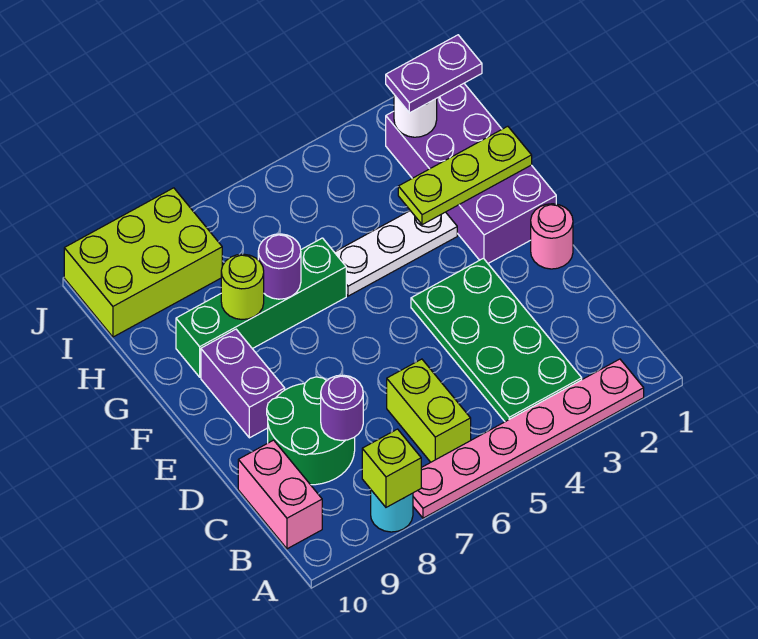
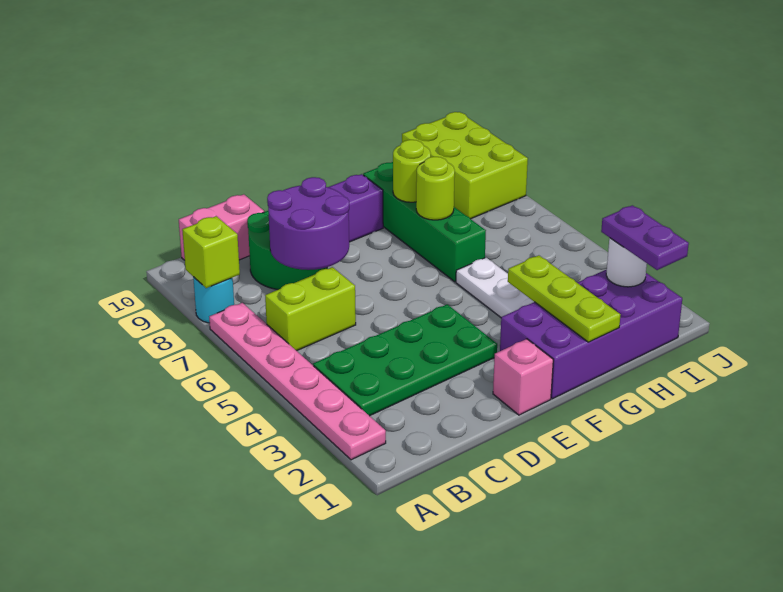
purple round brick C8 level 2 -> purple round brick C7:D8 level 2
pink round brick E1 level 1 -> pink brick E1 level 1
purple round brick G7 level 2 -> lime round brick G7 level 2

